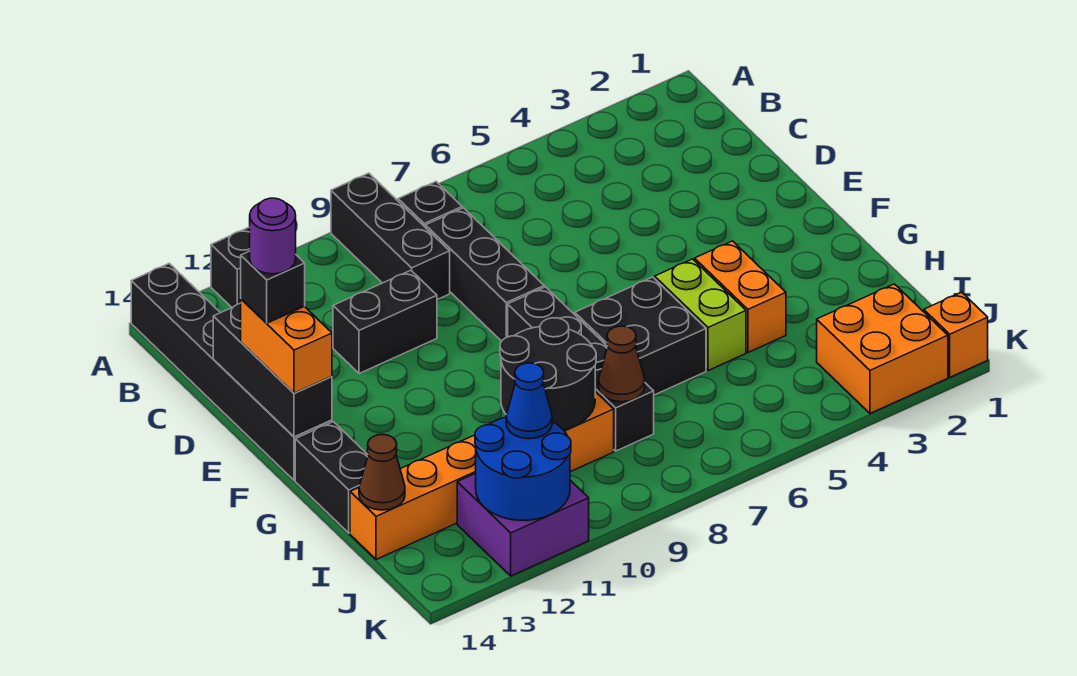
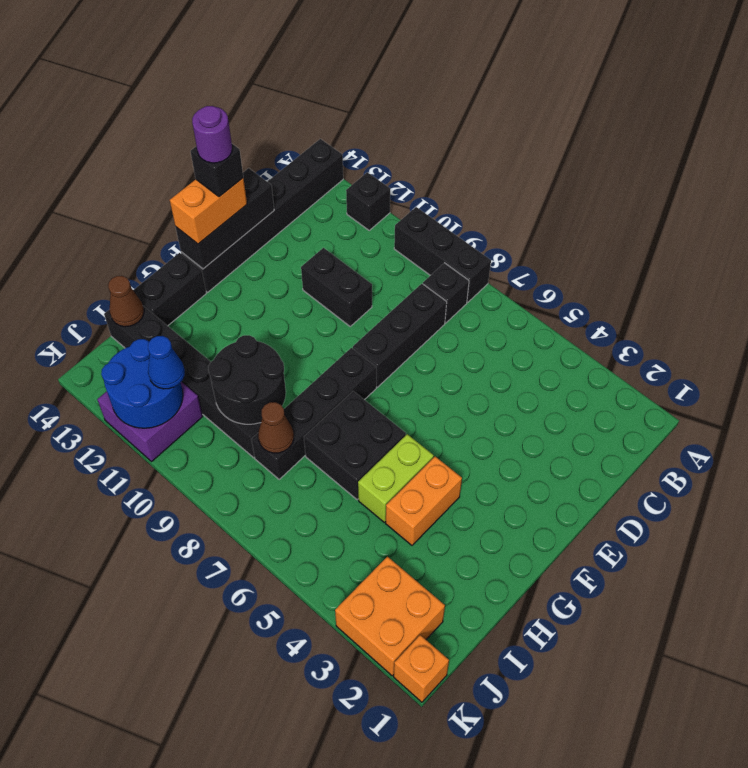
black brick A9:C9 level 1 -> black brick A8:A10 level 1
orange brick I9:I14 level 1 -> black brick I9:I14 level 1

